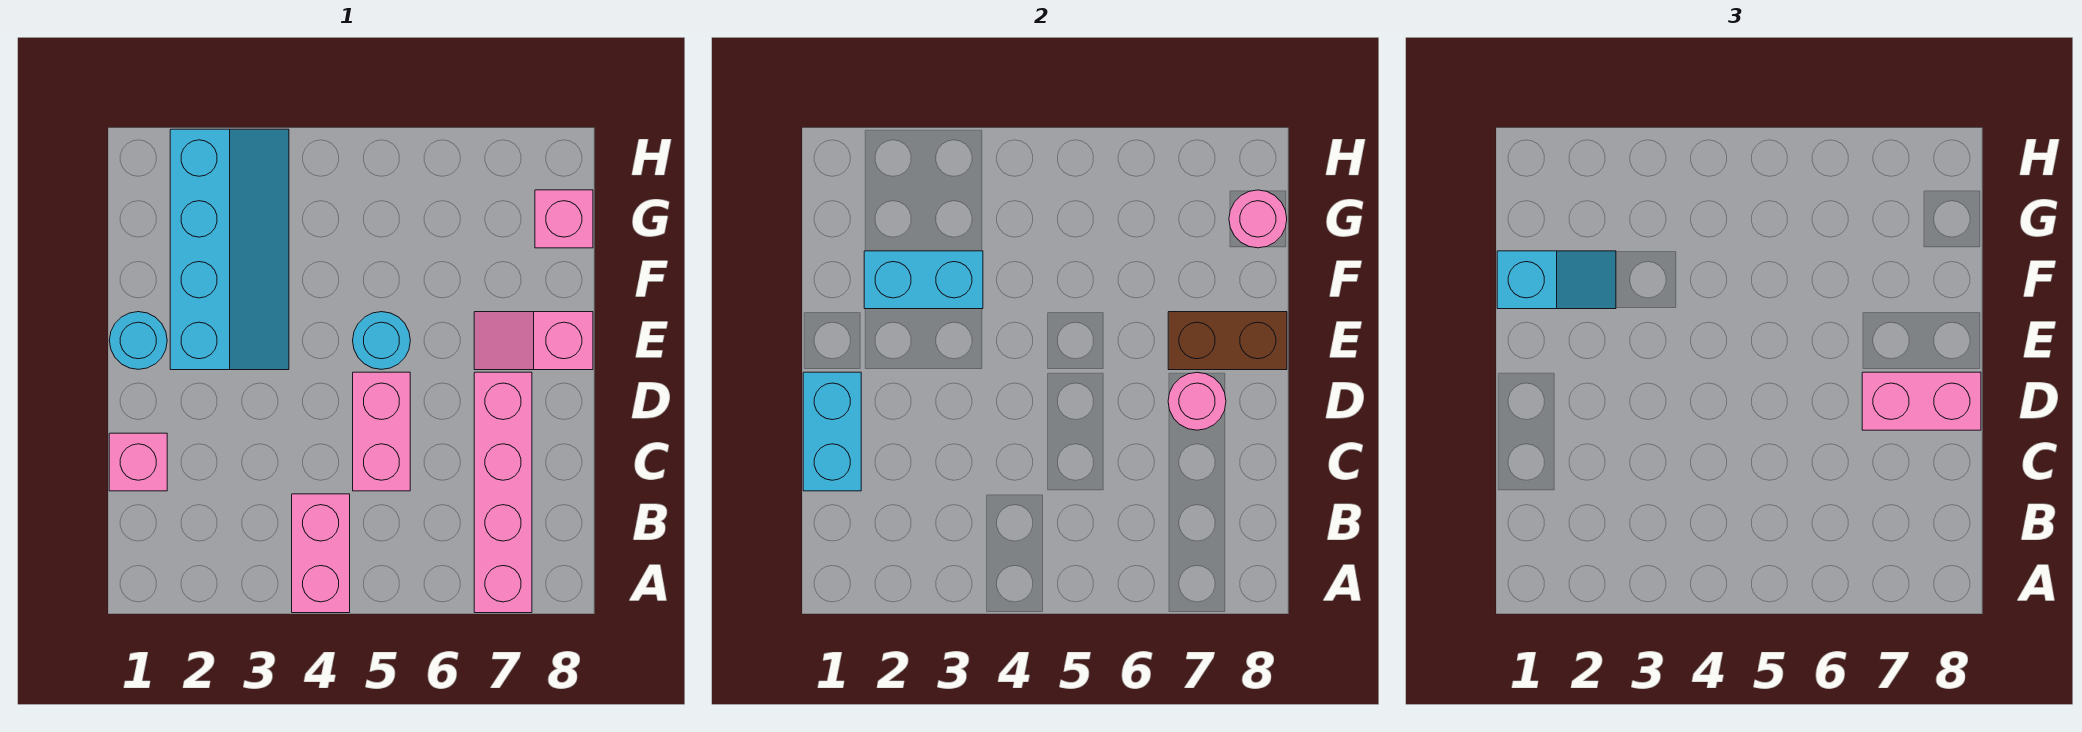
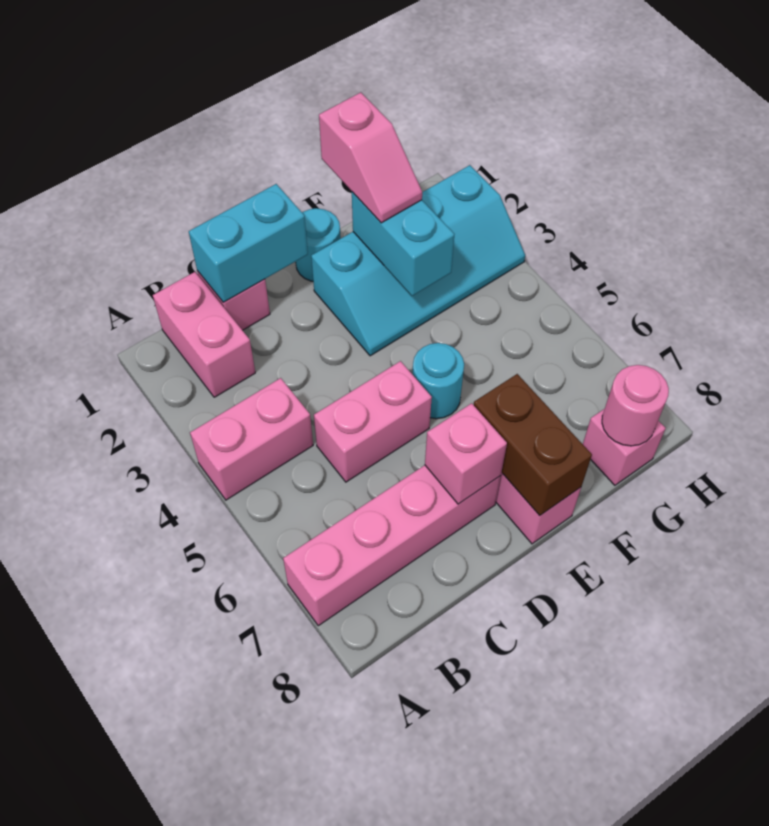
pink round brick D7 level 2 -> pink brick D7 level 2
pink brick D7:D8 level 3 -> pink brick B1:B2 level 1
cyan slope F1:F2 level 3 top 1 -> pink slope F1:F2 level 3 top 1

